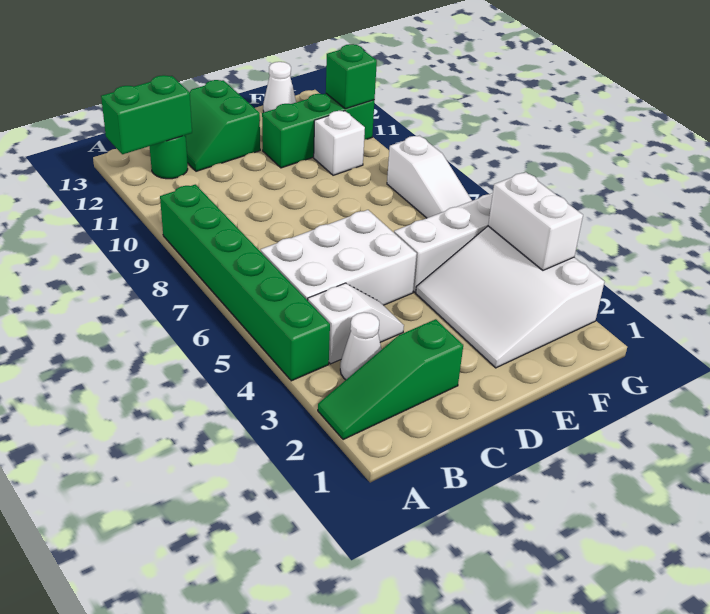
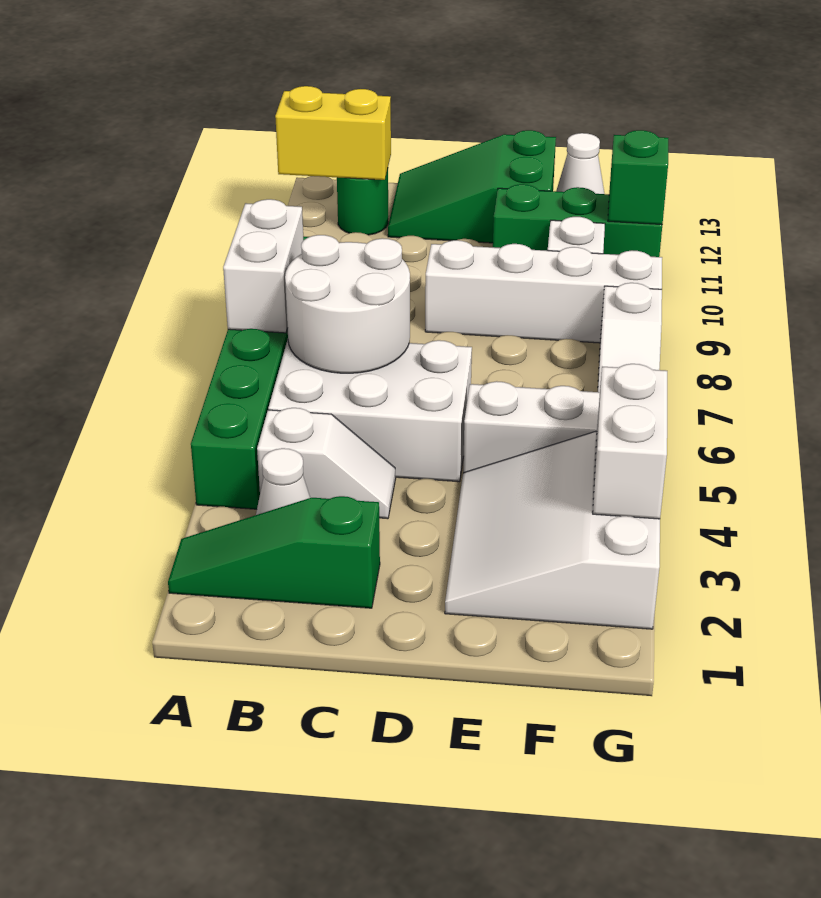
none -> white brick A7:A8 level 2
green brick A12:B12 level 2 -> yellow brick A12:B12 level 2
none -> white round brick B6:C7 level 2
green slope C12:D13 level 1 top D -> green slope C12:E13 level 1 top E
none -> white brick D9:G9 level 1

